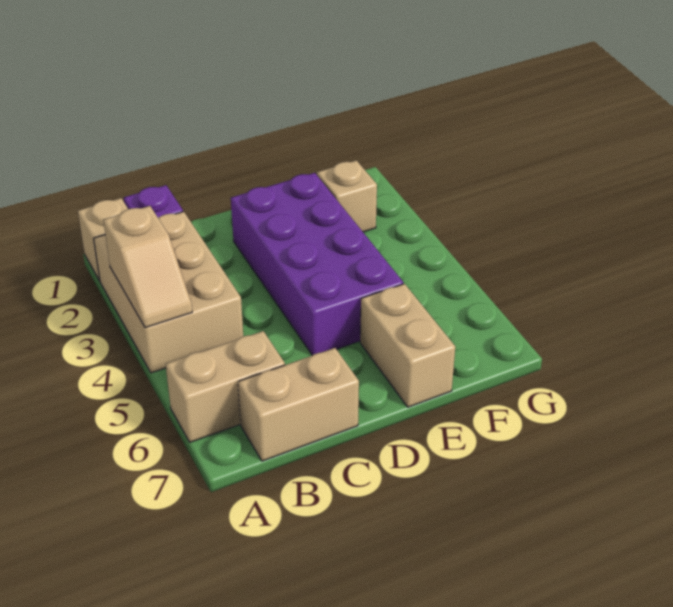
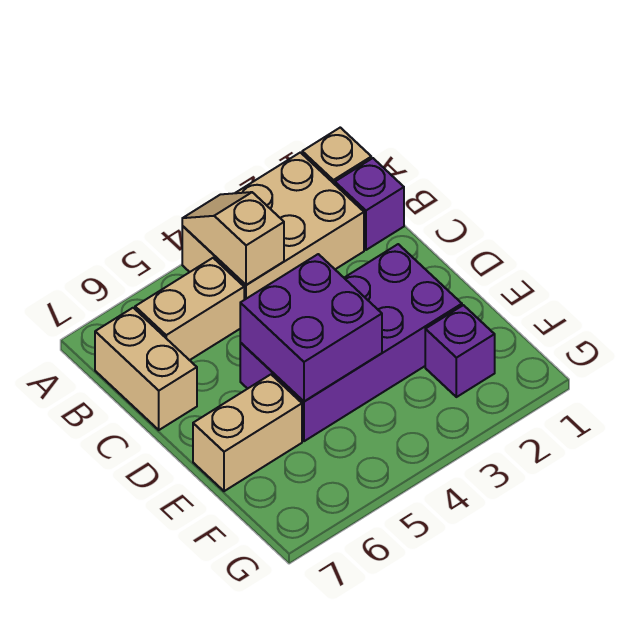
tan slope A3:A4 level 2 top 3 -> tan slope A4:B4 level 2 top B
tan brick A6:B6 level 1 -> tan brick B5:B6 level 1
none -> purple brick D4:E5 level 2
tan brick F2 level 1 -> purple brick F2 level 1

